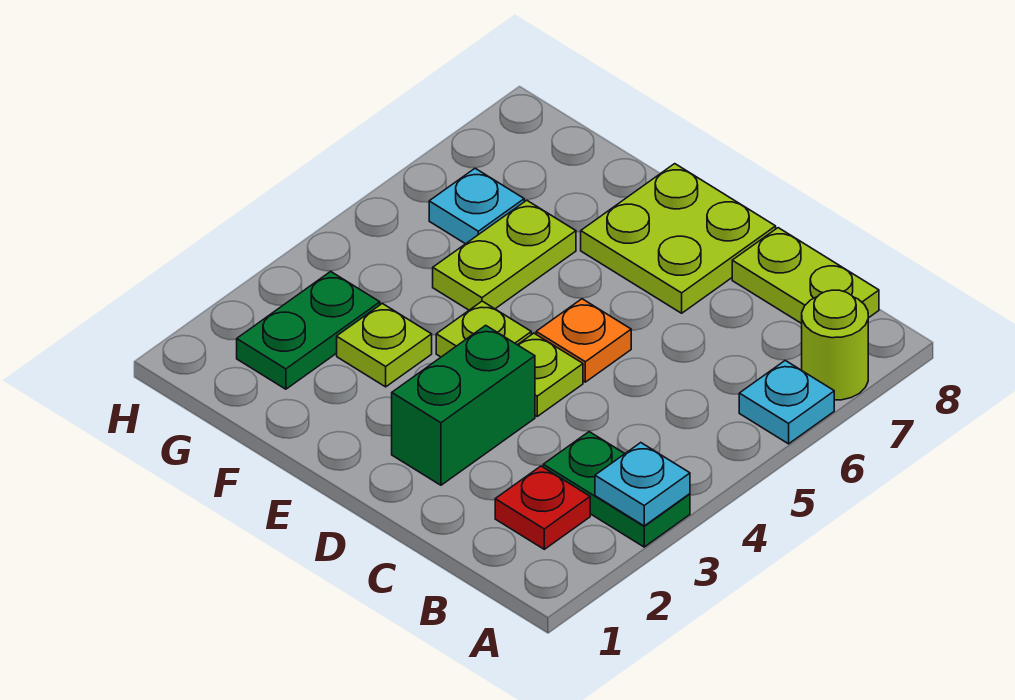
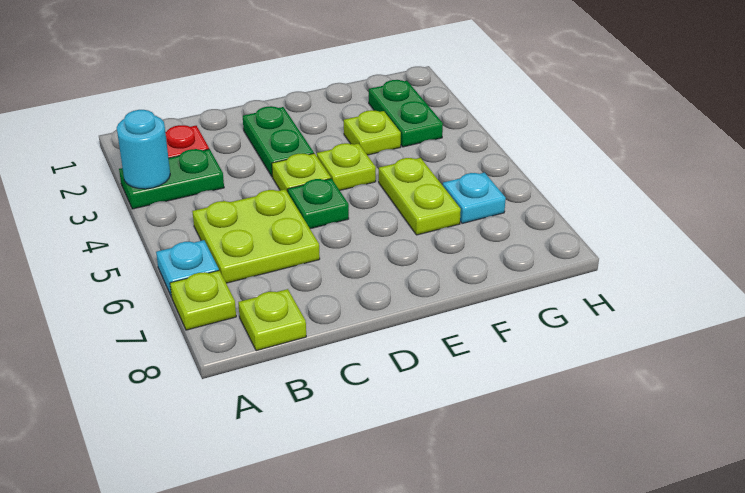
cyan plate A3 level 2 -> cyan round brick A3 level 2
lime round brick A7 level 1 -> lime plate A7 level 1
lime plate B8:C8 level 1 -> lime plate B8 level 1
green brick D2:D3 level 1 -> green plate D2:D3 level 1
orange plate D5 level 1 -> green plate D5 level 1
lime plate D7:E8 level 1 -> lime plate B5:C6 level 1

